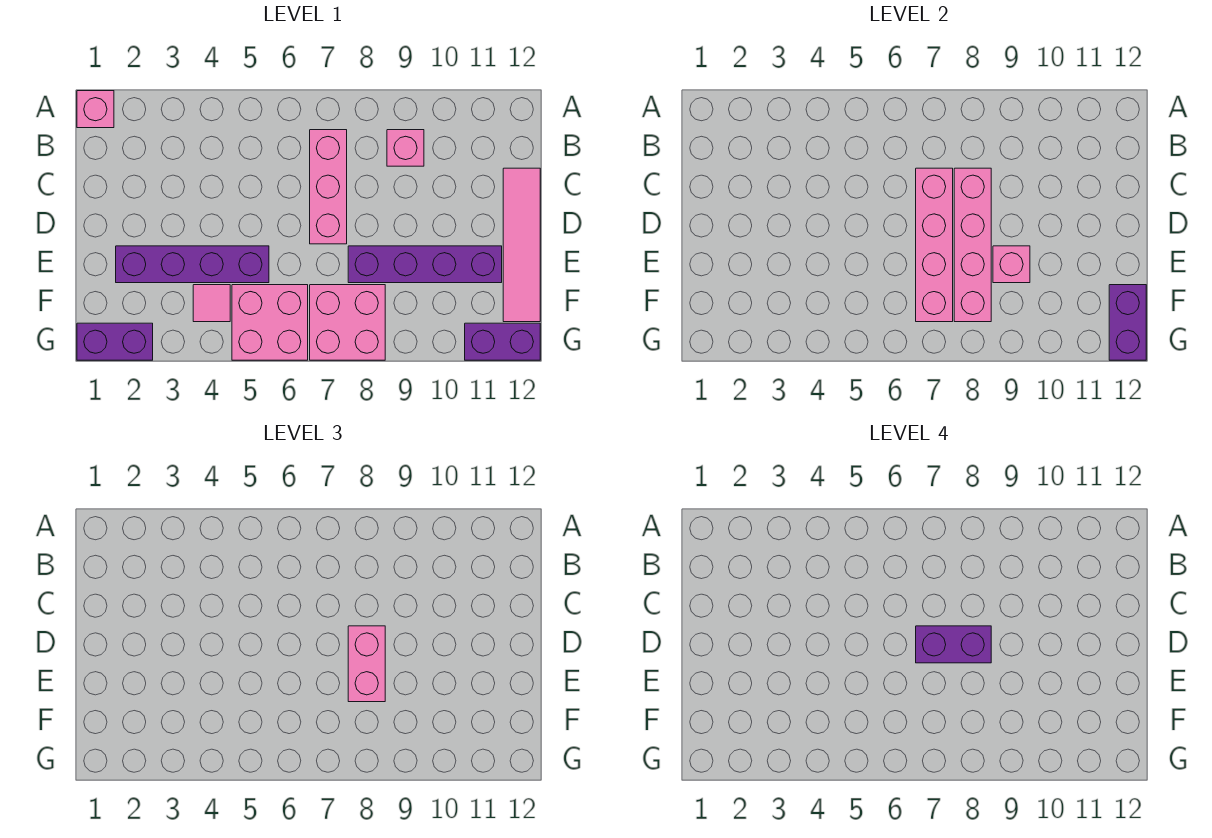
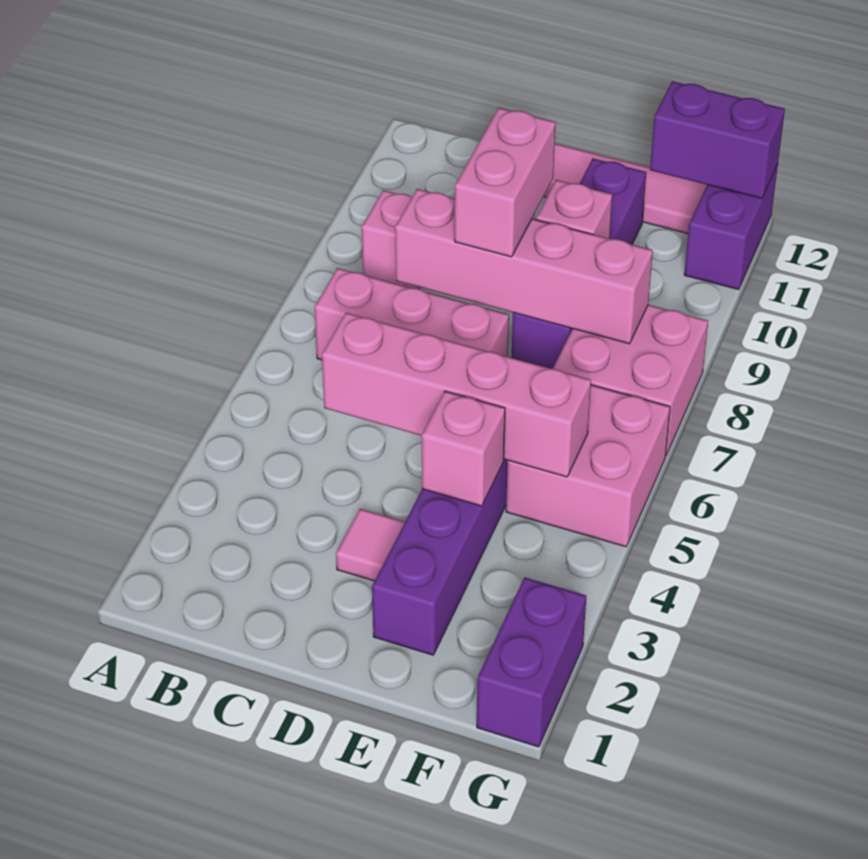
pink brick A1 level 1 -> pink brick E4 level 2
pink brick C7:F7 level 2 -> pink brick C5:F5 level 2
purple brick D7:D8 level 4 -> none
pink brick D8:E8 level 3 -> pink brick D8:D9 level 3
pink tile F4 level 1 -> pink tile D3 level 1

